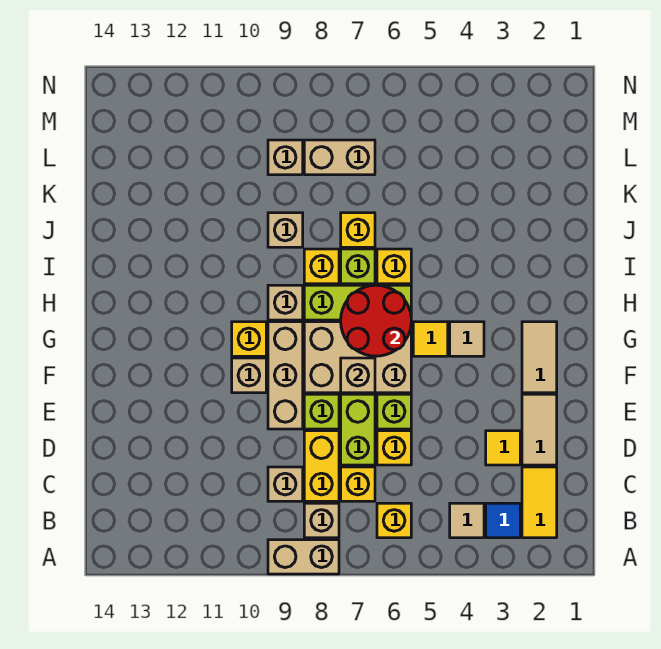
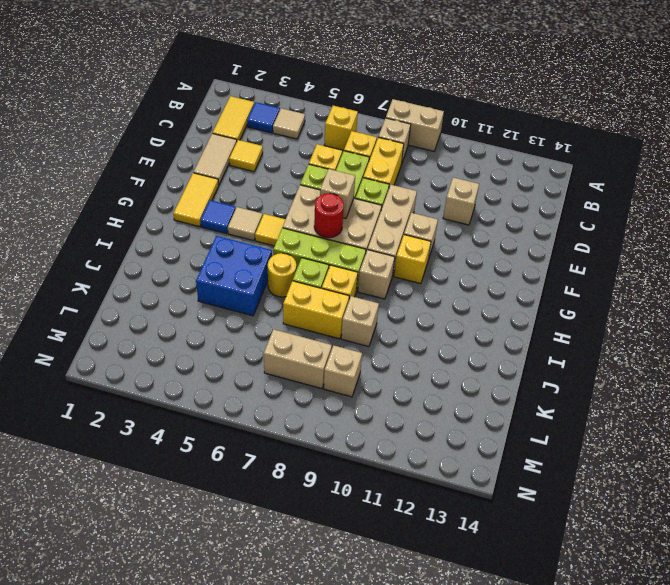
tan brick C9 level 1 -> tan brick D11 level 1
tan tile F2:G2 level 1 -> yellow tile F2:G2 level 1
none -> blue tile G3 level 1
red round brick G6:H7 level 2 -> red round brick G7 level 2
none -> blue brick I4:J5 level 1
yellow brick I6 level 1 -> yellow round brick I6 level 1
yellow brick J7 level 1 -> yellow brick J7:J8 level 1

